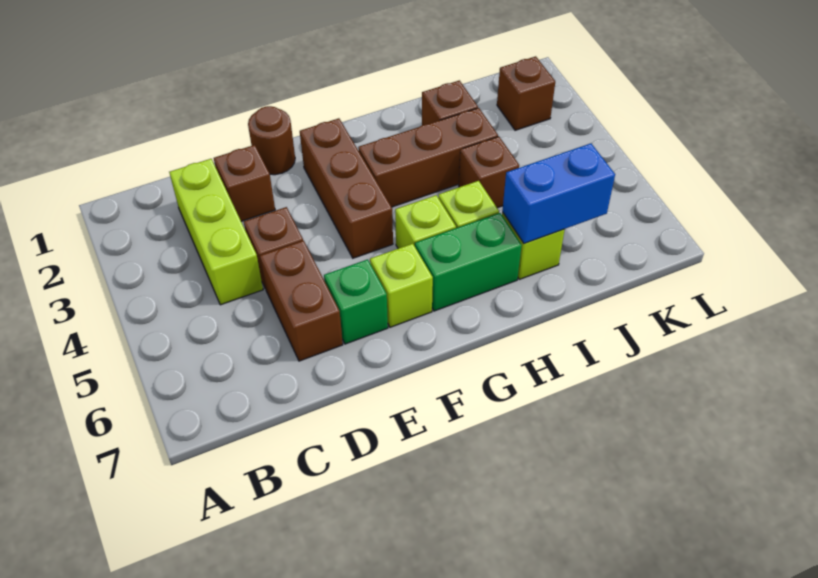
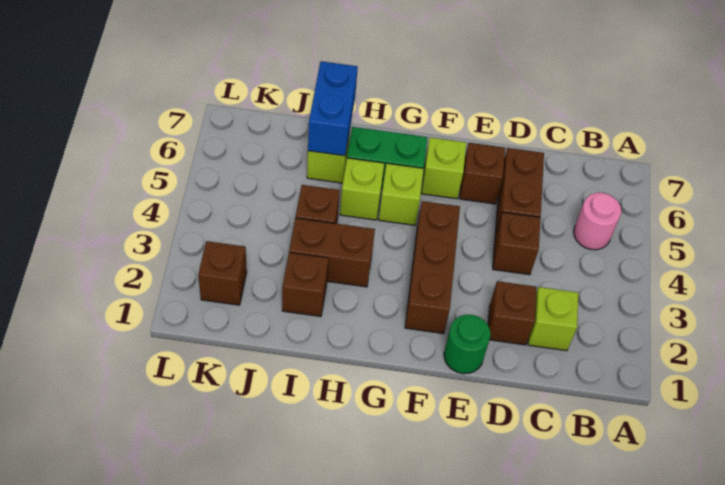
none -> pink round brick B5 level 1
lime brick C2:C4 level 1 -> lime brick C2 level 1
brown round brick E1 level 1 -> green round brick E1 level 1
green brick E6 level 1 -> brown brick E6 level 1
brown brick G3:I3 level 1 -> brown brick H3:I3 level 1
blue brick I6:J6 level 2 -> blue brick I6:I7 level 2

